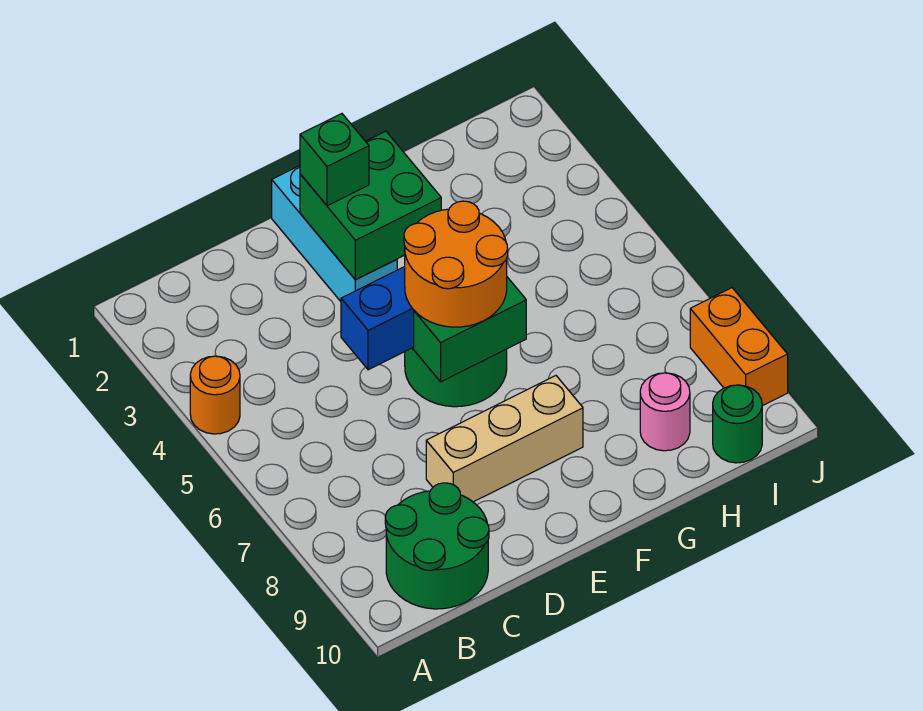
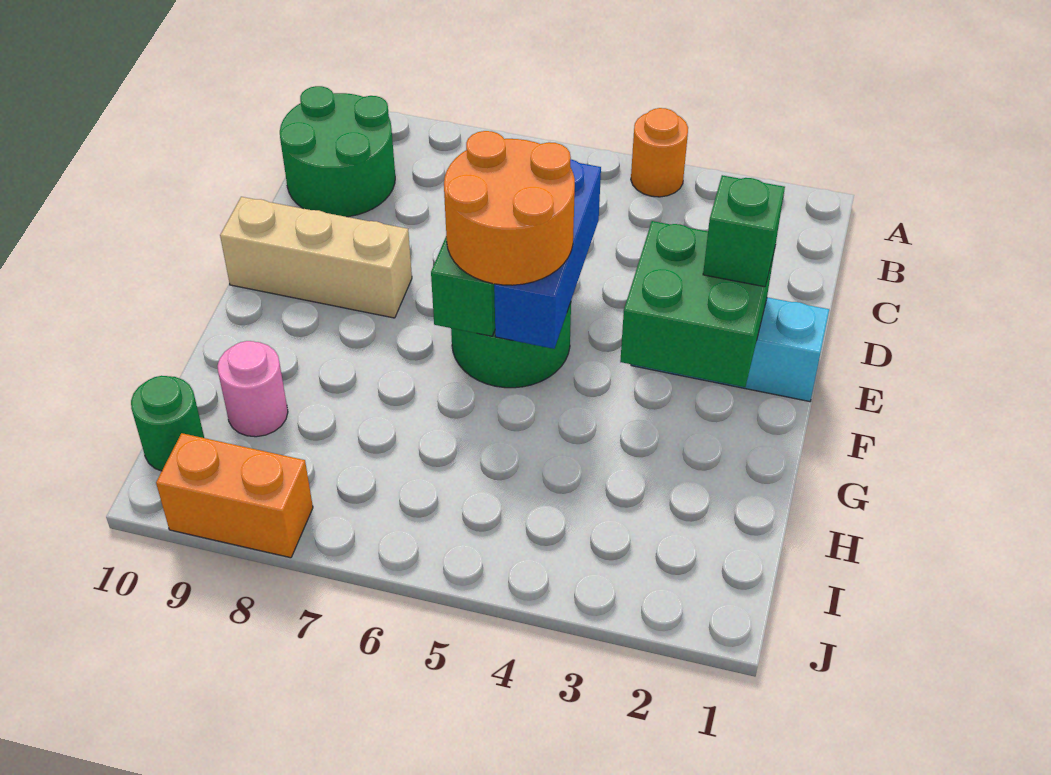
tan brick D8:F8 level 1 -> tan brick E8:E10 level 1

